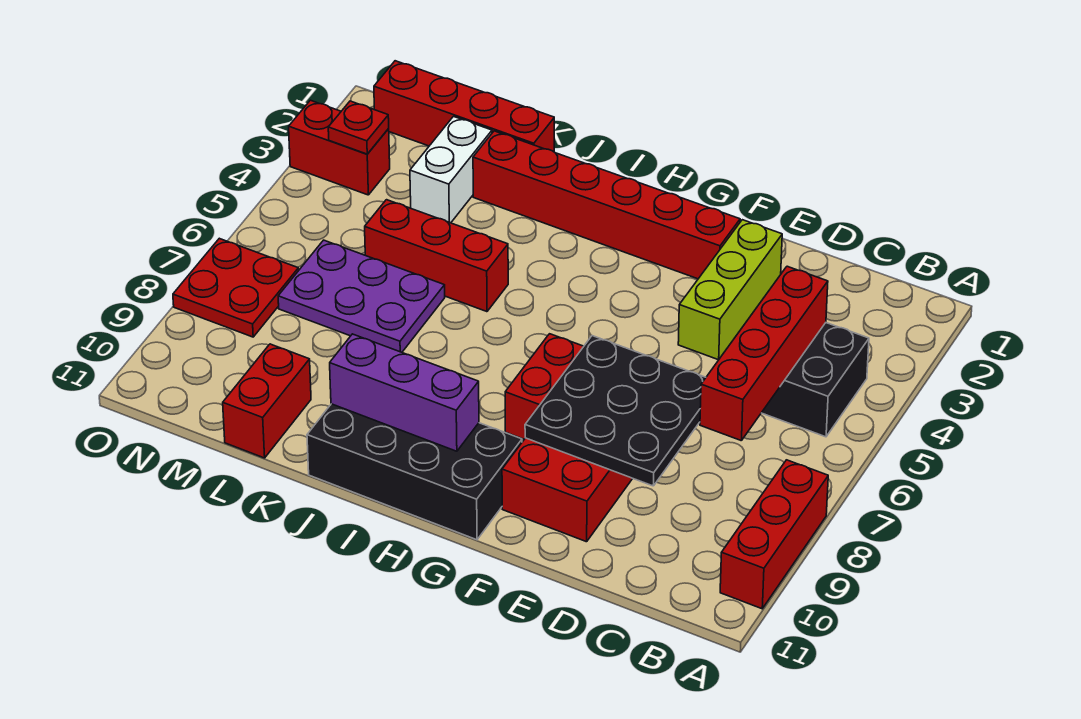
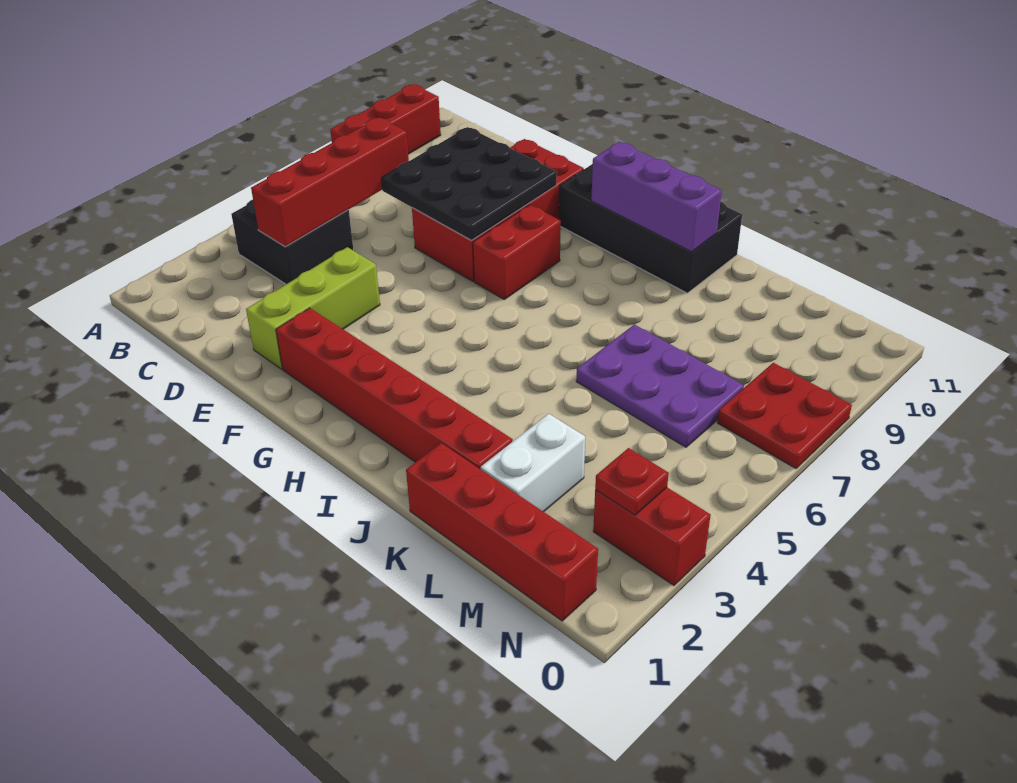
red brick J5:L5 level 1 -> none
red brick L10:L11 level 1 -> none

